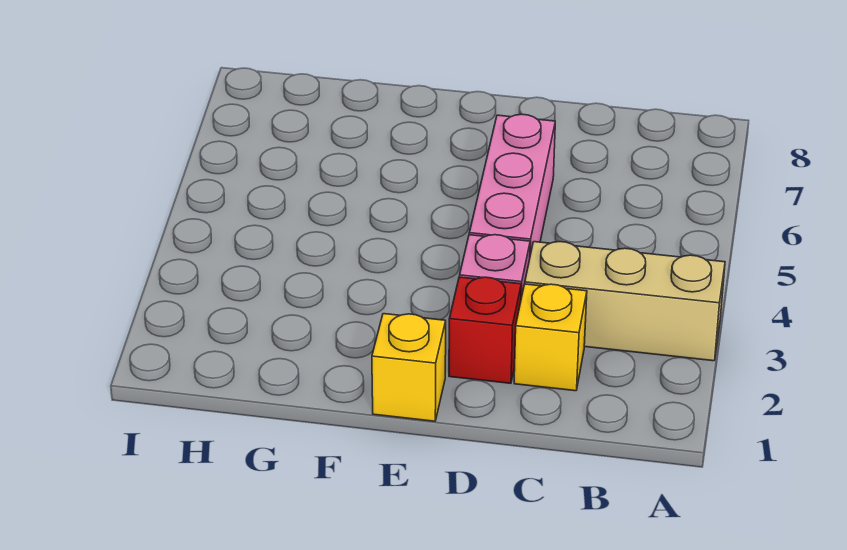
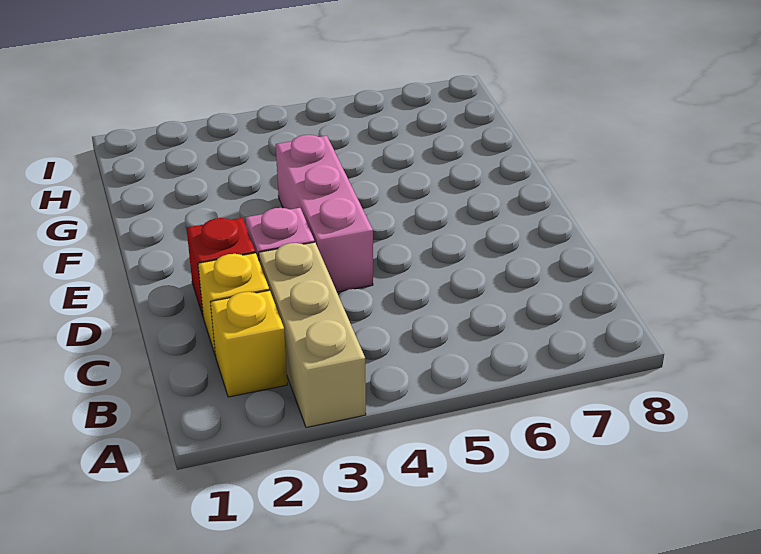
pink brick D4:D6 level 1 -> pink brick D4:F4 level 1
yellow brick E1 level 1 -> yellow brick B2 level 1

